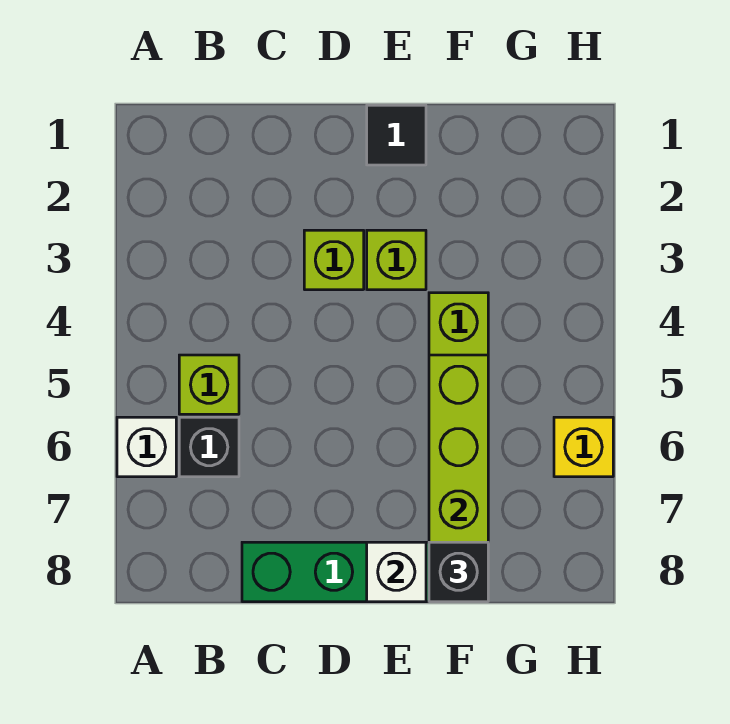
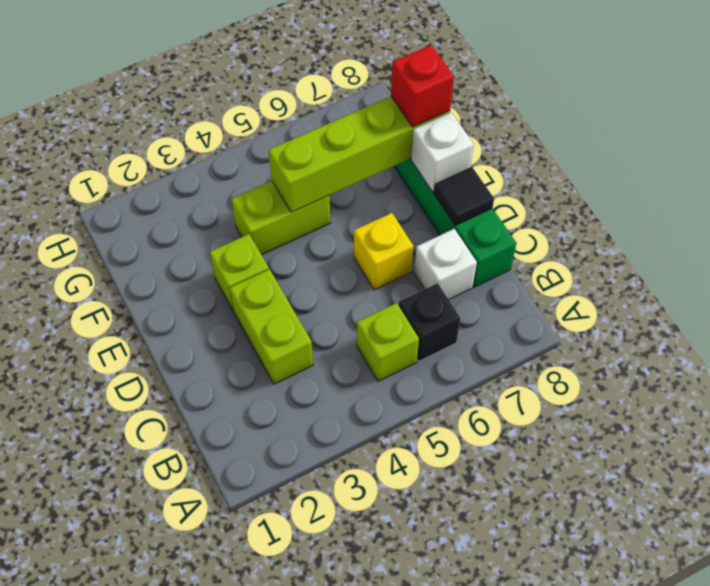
white brick A6 level 1 -> white brick C7 level 1
lime brick D3 level 1 -> lime brick C3:D3 level 1
black tile E1 level 1 -> black tile D8 level 2
black brick F8 level 3 -> red brick F8 level 3
yellow brick H6 level 1 -> yellow brick D6 level 1

